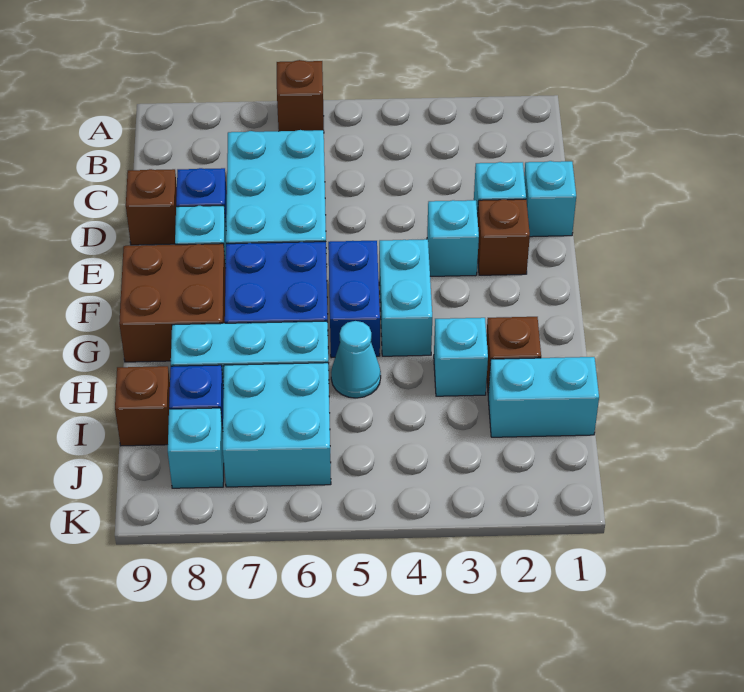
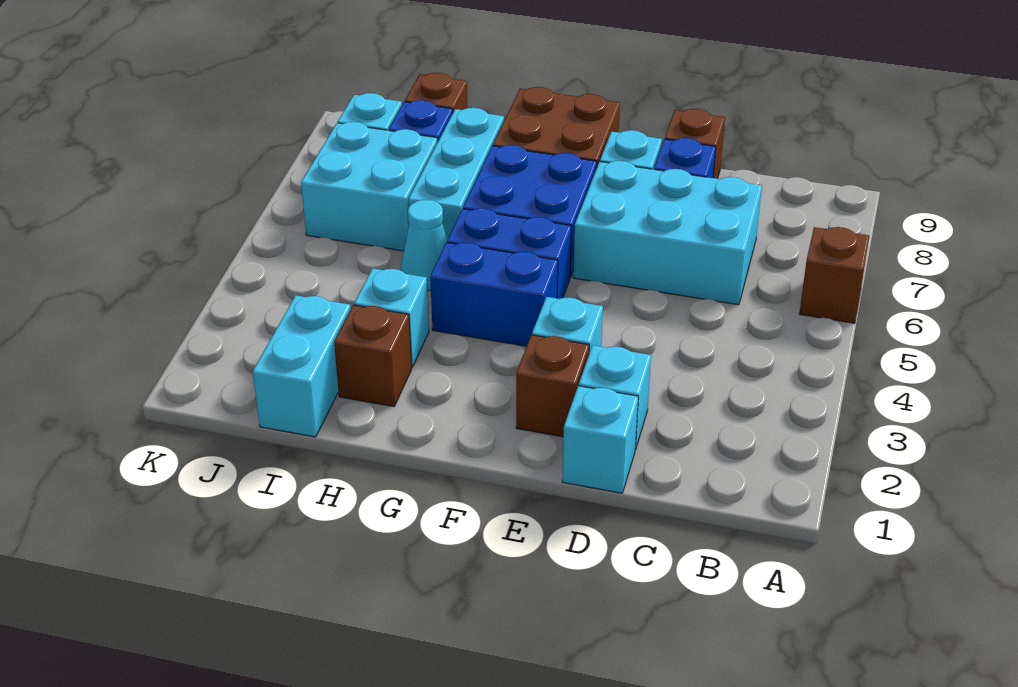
cyan brick F4:G4 level 1 -> blue brick F4:G4 level 1

